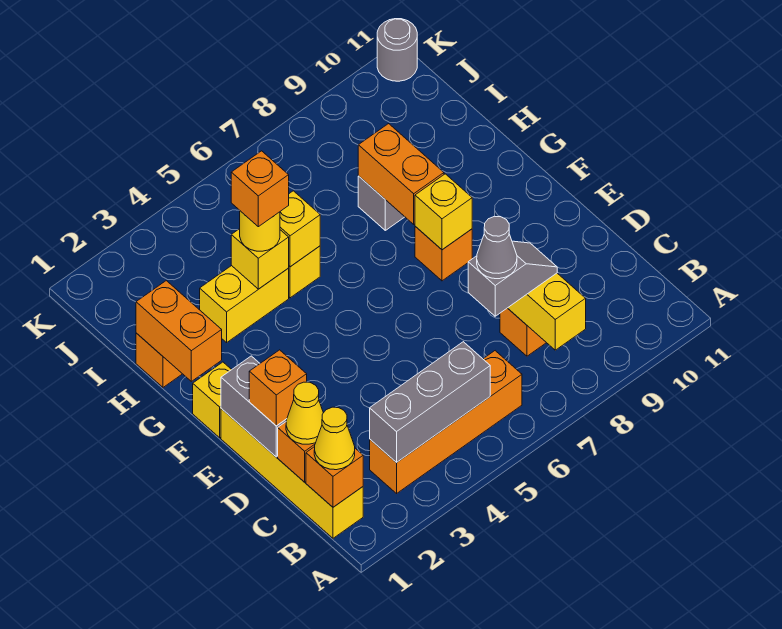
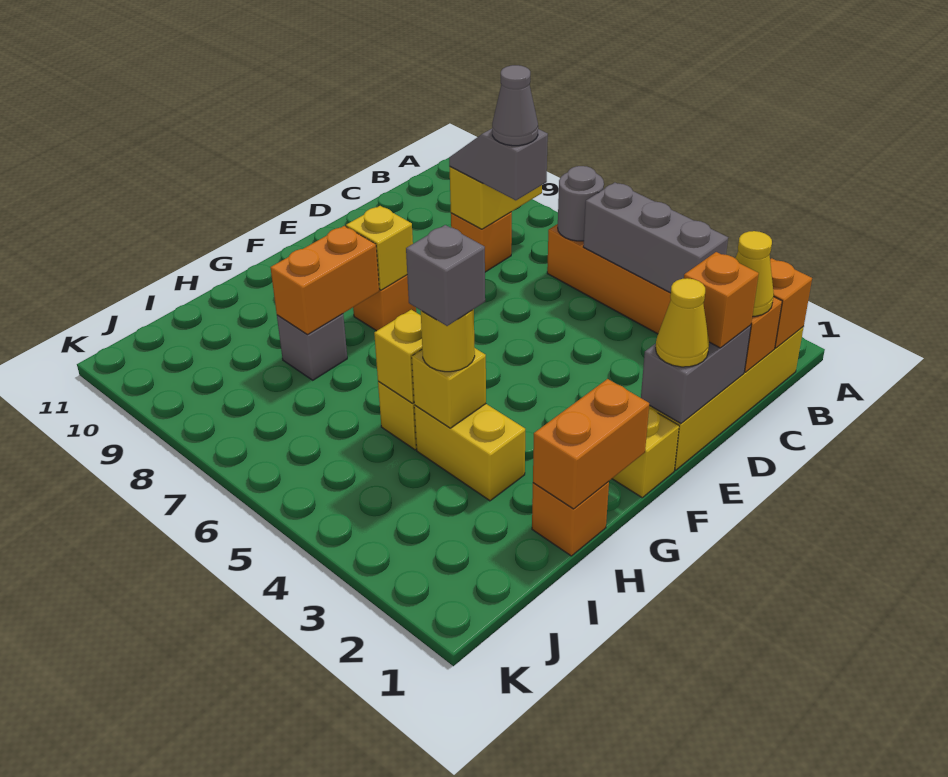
yellow cone B1 level 3 -> yellow cone E1 level 3
orange brick H4 level 4 -> grey brick H4 level 4
grey round brick K11 level 1 -> grey round brick B6 level 2

